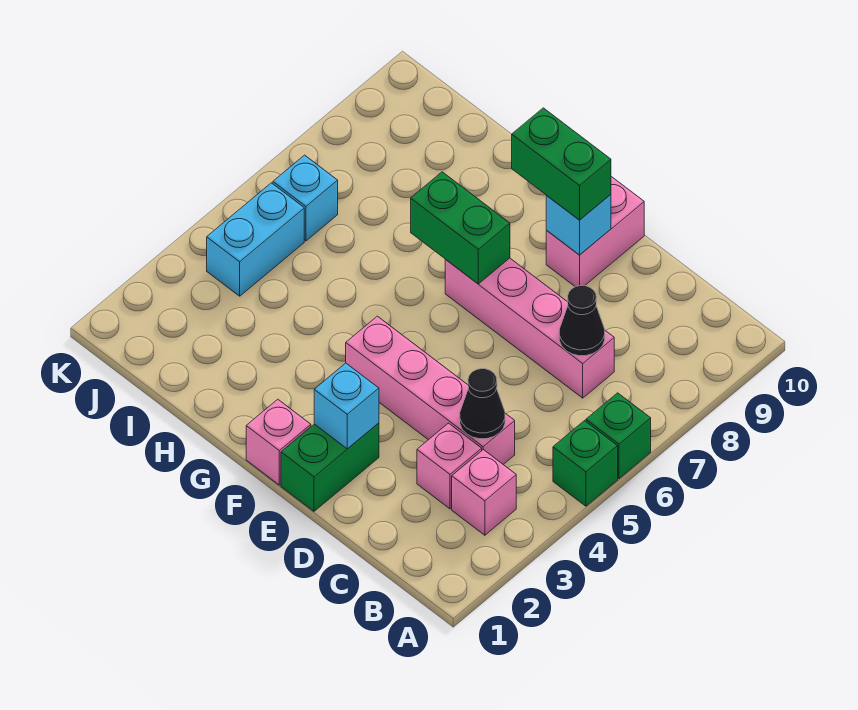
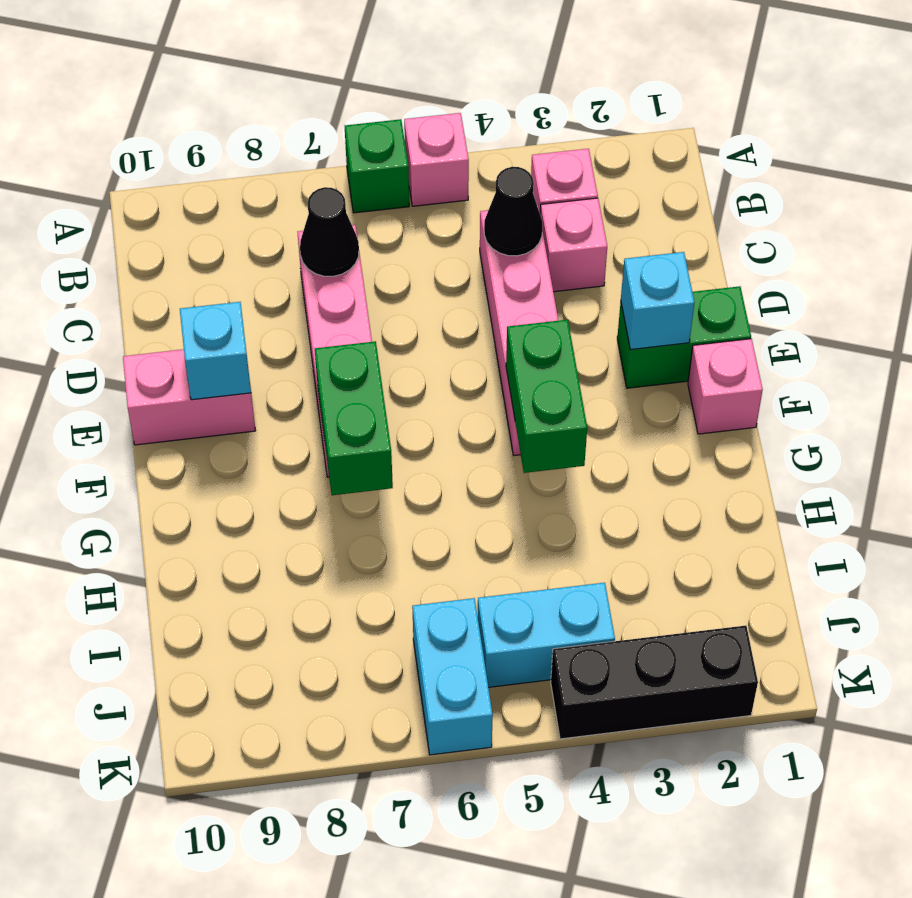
green brick A5 level 1 -> pink brick A5 level 1
green brick E9:F9 level 3 -> green brick F4:G4 level 2
cyan brick J6 level 1 -> cyan brick J6:K6 level 1
none -> black brick K2:K4 level 1

